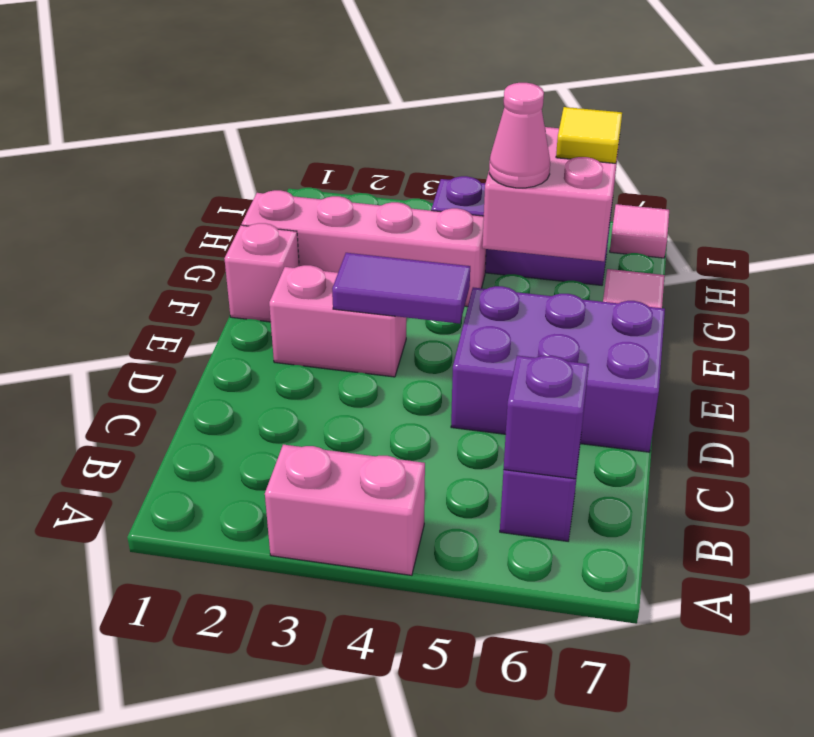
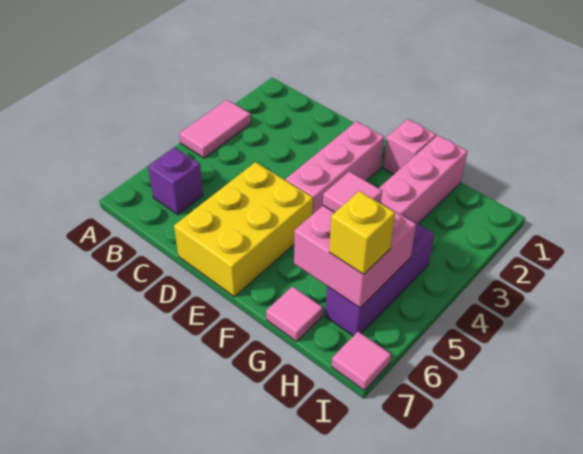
pink brick A3:A4 level 1 -> pink tile A3:A4 level 1
purple brick B6 level 2 -> none
purple brick D5:E7 level 1 -> yellow brick D5:E7 level 1
pink brick E2:E3 level 1 -> pink brick E2:E4 level 1
purple tile E3:E4 level 2 -> none
pink cone G5 level 3 -> pink tile G5 level 3
yellow tile H6 level 3 -> yellow brick H6 level 3

